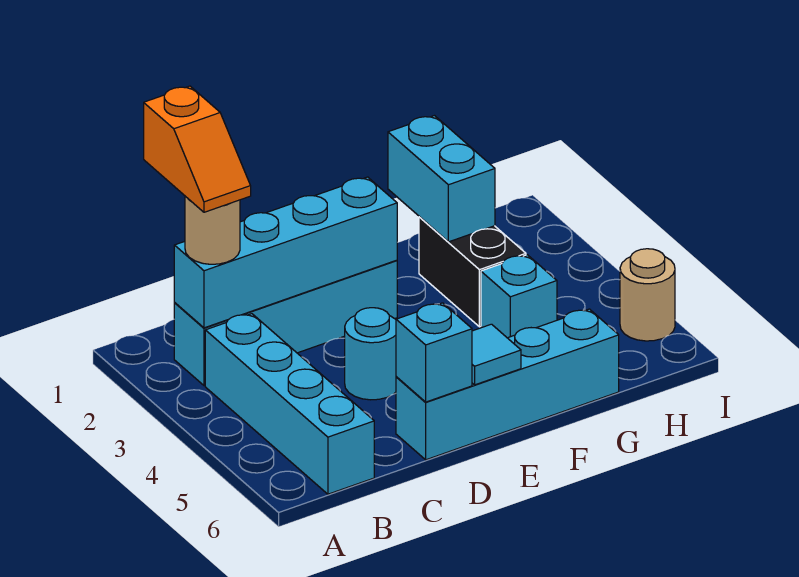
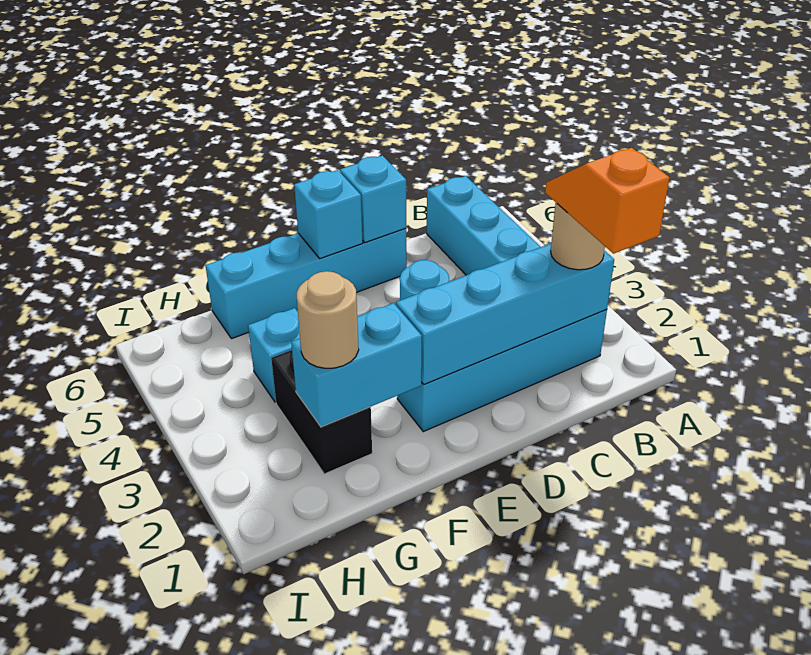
cyan tile E6 level 2 -> cyan brick E6 level 2
cyan brick G1:G2 level 2 -> cyan brick F2:G2 level 2
tan round brick I5 level 1 -> tan round brick G2 level 3

